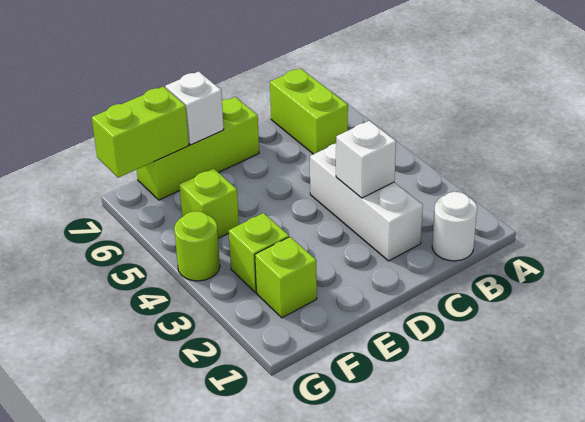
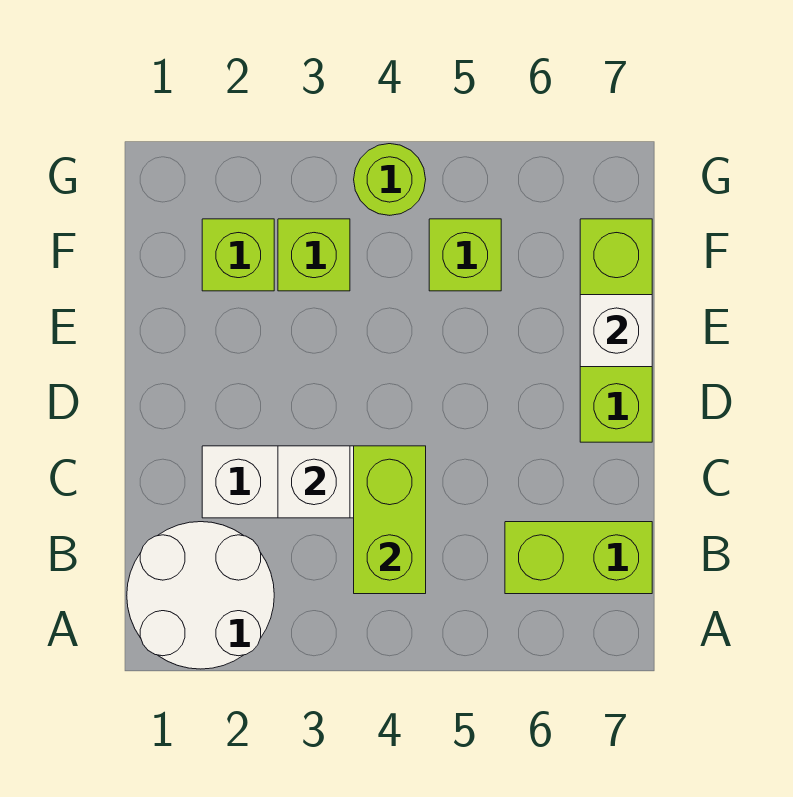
white round brick B1 level 1 -> white round brick A1:B2 level 1
lime brick F7:G7 level 2 -> lime brick B4:C4 level 2

